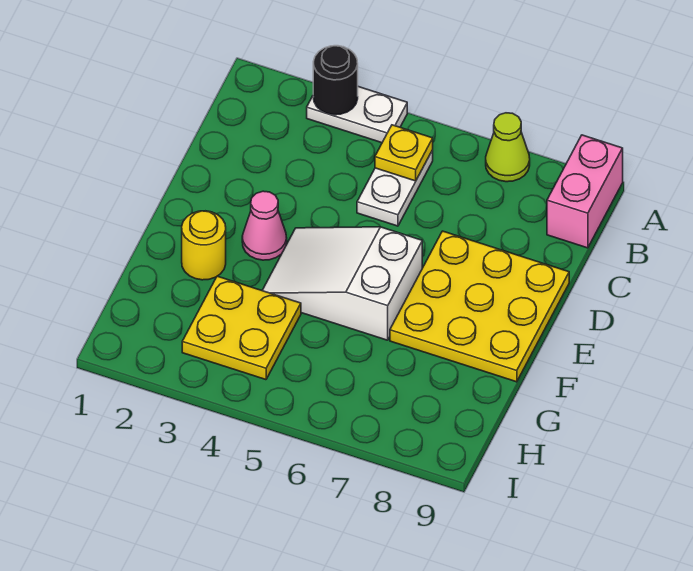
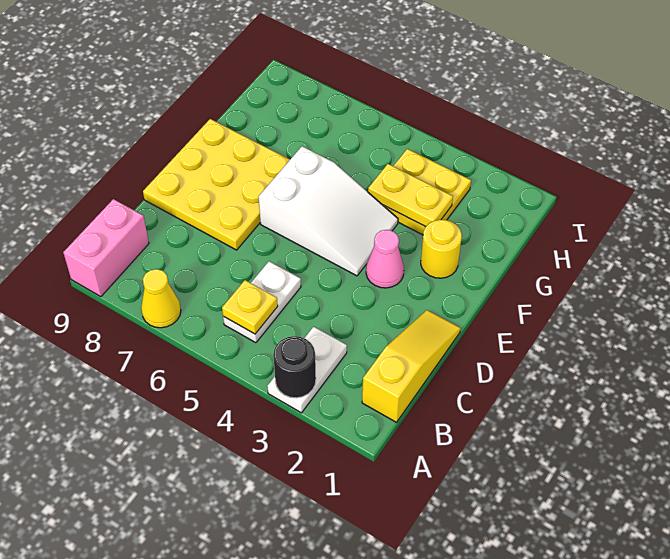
white plate A3:A4 level 1 -> white plate A3:B3 level 1
lime cone A7 level 1 -> yellow cone A7 level 1
none -> yellow slope B1:D1 level 1 top B
none -> yellow plate G3:G4 level 2

